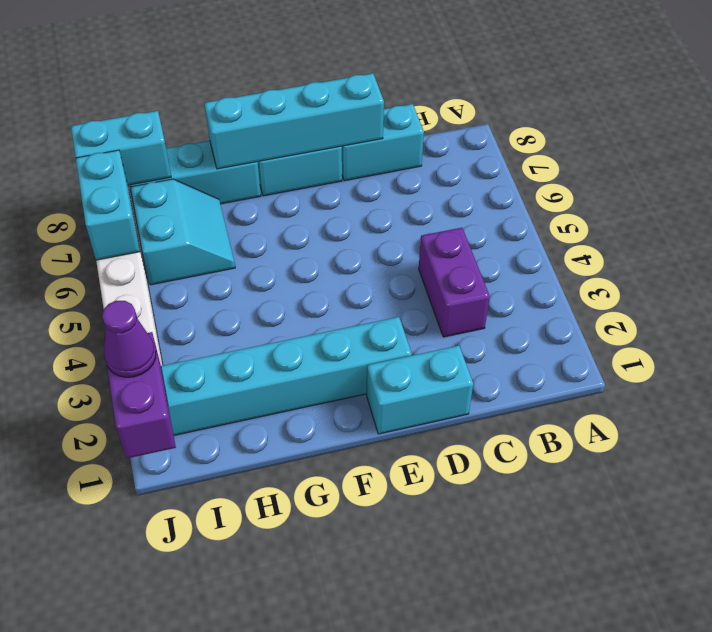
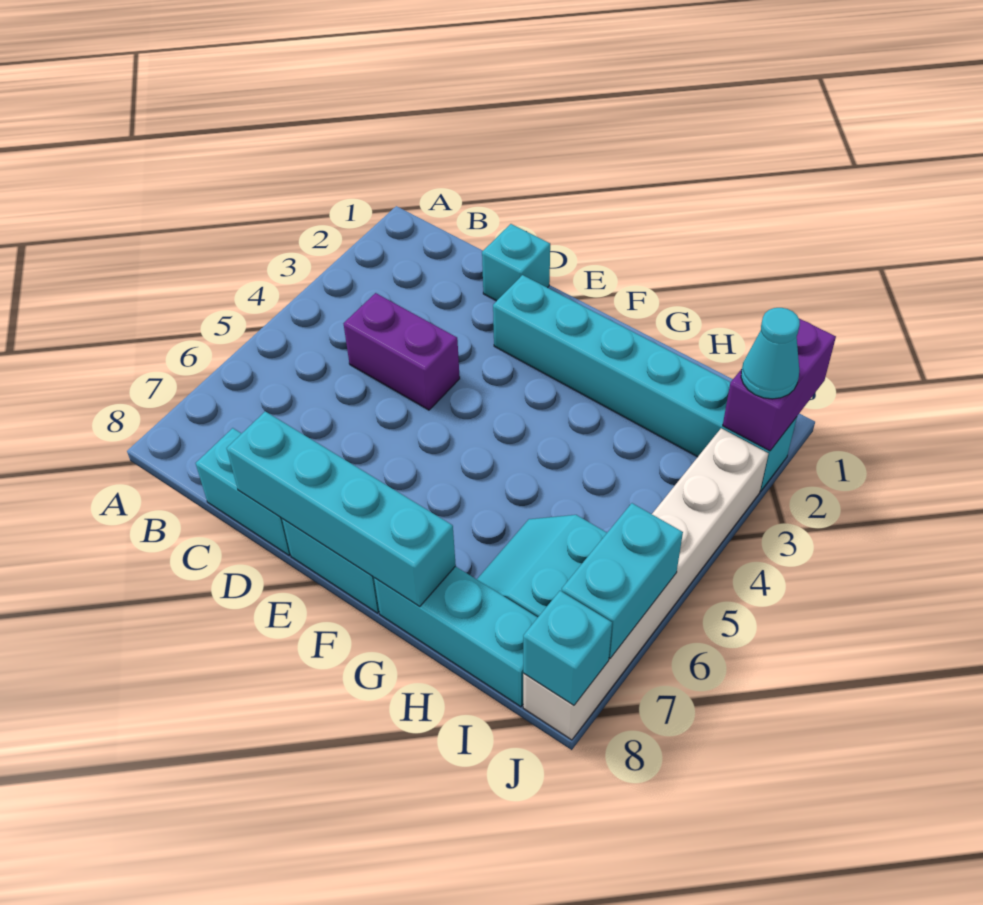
purple brick C3:C4 level 1 -> purple brick C4:D4 level 1
cyan brick D1:E1 level 1 -> cyan brick D1 level 1
cyan brick I8:J8 level 2 -> cyan brick J8 level 2
purple cone J2 level 3 -> cyan cone J2 level 3

